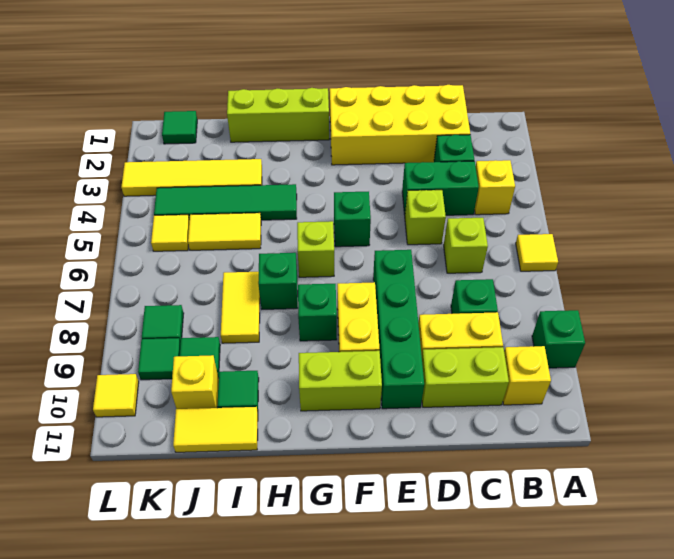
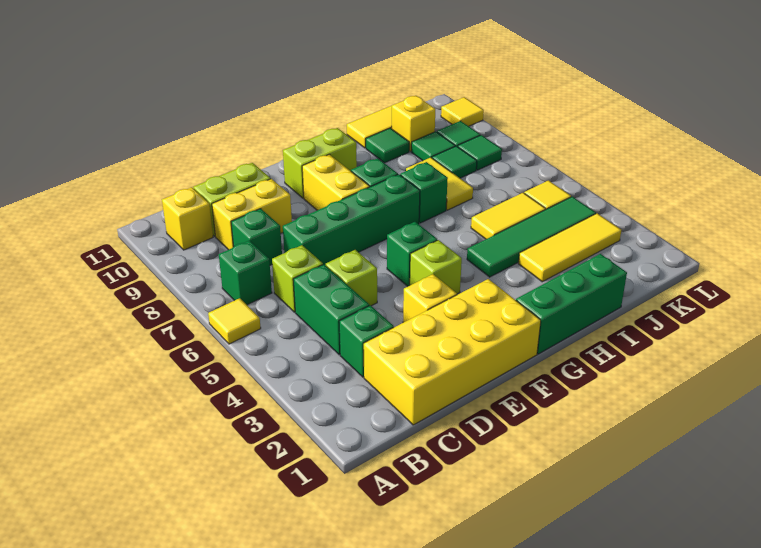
green brick A9 level 1 -> green brick B7 level 1
yellow brick B4 level 1 -> yellow brick E3 level 1
green brick C4:D4 level 1 -> green brick C4:C5 level 1
green brick E7:E10 level 1 -> green brick D7:G7 level 1
lime brick G1:I1 level 1 -> green brick G1:I1 level 1
lime brick G6 level 1 -> lime brick F4 level 1
yellow tile I3:L3 level 1 -> yellow tile I3:K3 level 1
green tile K1 level 1 -> green tile J8 level 1

